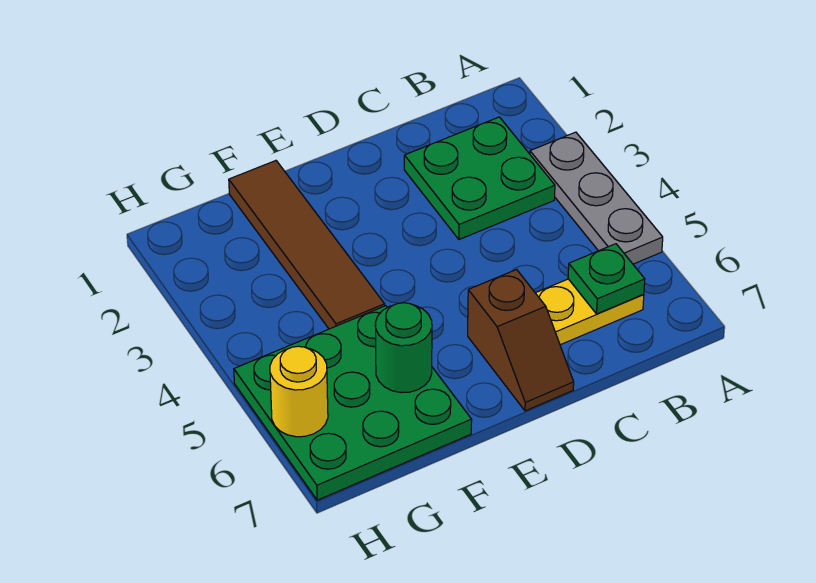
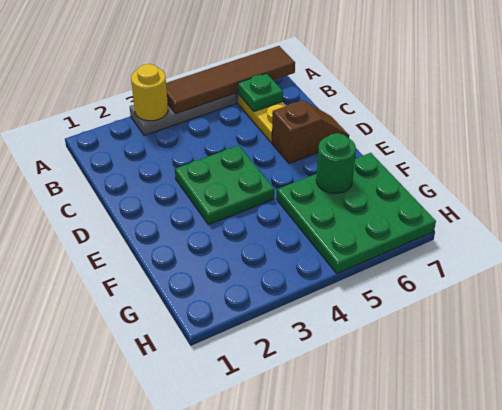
green plate B2:C3 level 1 -> green plate D3:E4 level 1
brown tile F1:F4 level 1 -> brown tile A4:A7 level 2
yellow round brick H6 level 2 -> yellow round brick A3 level 2

